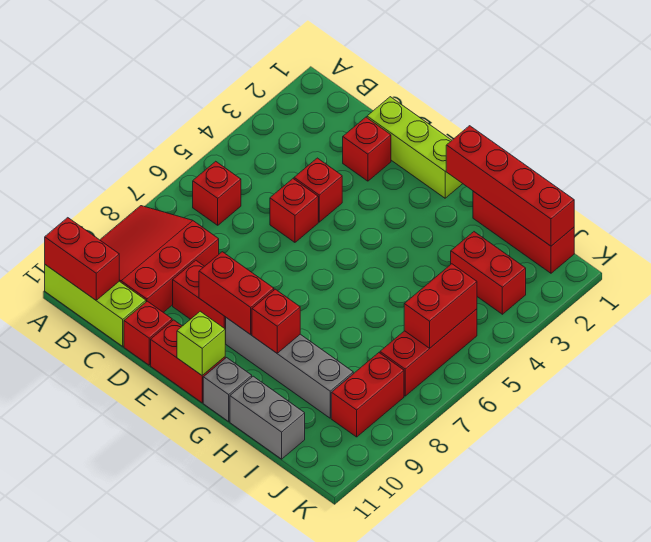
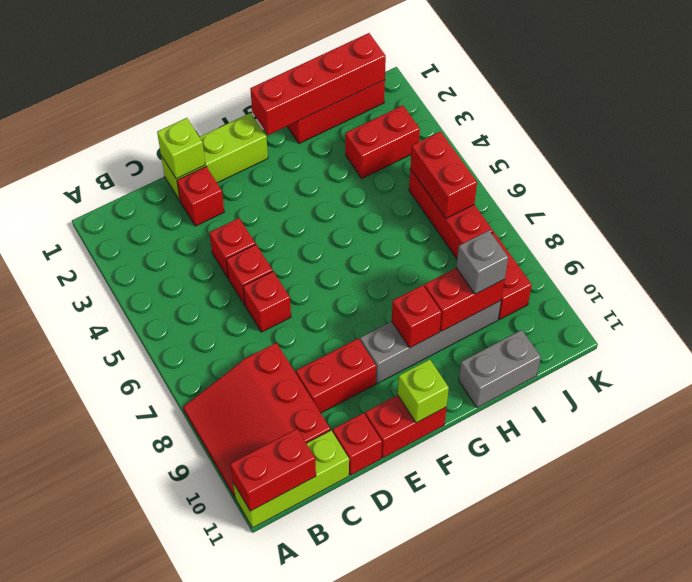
red brick B6 level 1 -> red brick D6 level 1
none -> lime brick D1 level 2
red brick E9:F9 level 2 -> red brick H9:I9 level 2
grey brick G11 level 1 -> grey brick I9 level 3

